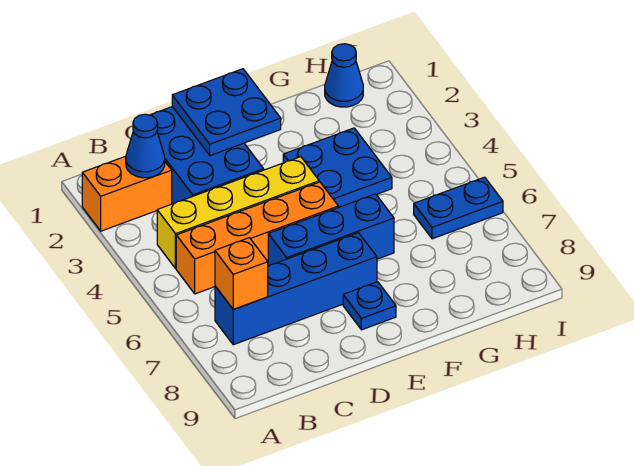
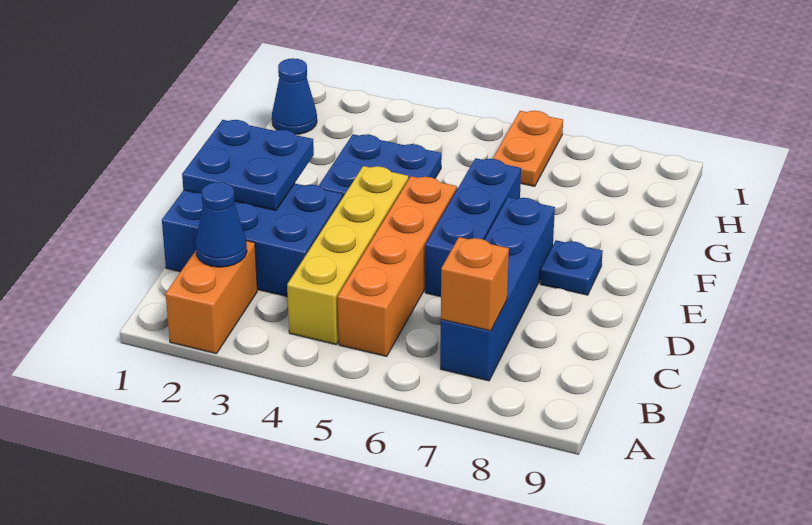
blue plate H6:I6 level 1 -> orange plate H6:I6 level 1

